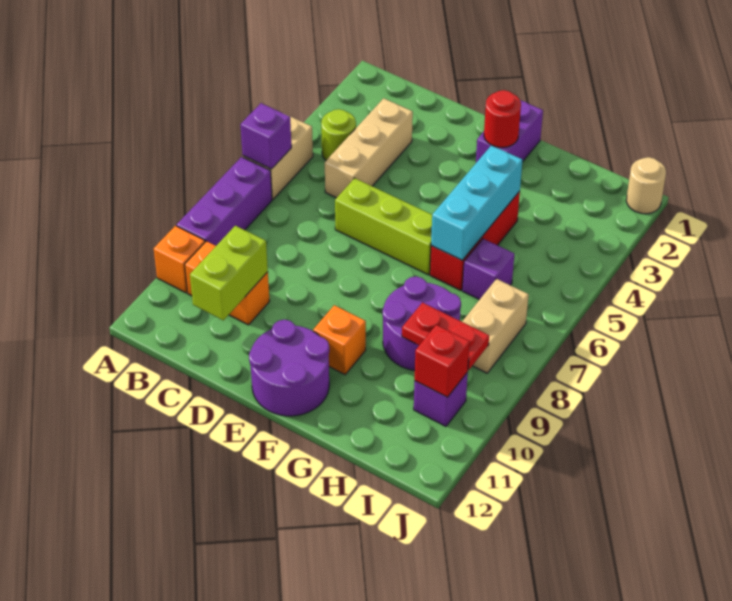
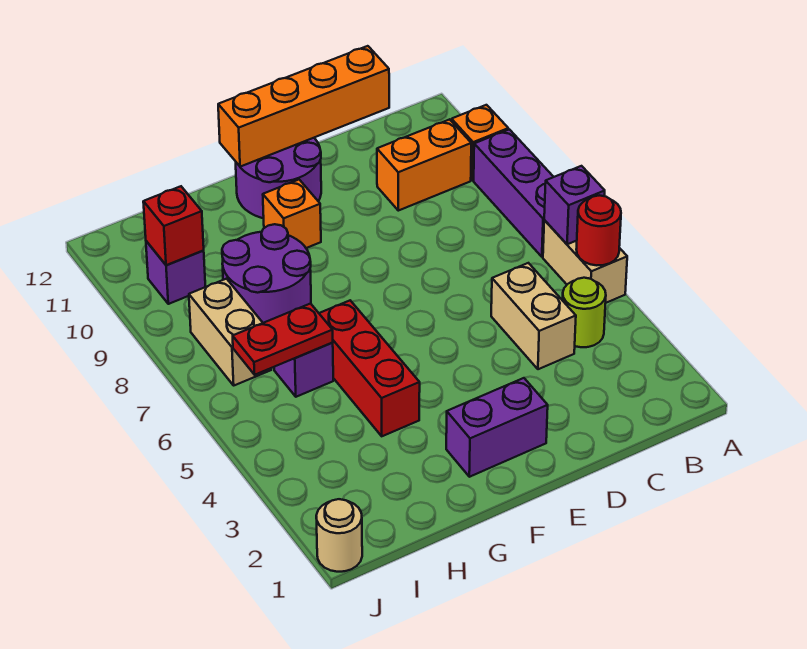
tan brick C3:C5 level 1 -> tan brick C4:C5 level 1
lime brick C10:C11 level 2 -> none
none -> orange brick C12:F12 level 2
lime brick D6:F6 level 1 -> none
purple brick F1:F2 level 1 -> purple brick E2:F2 level 1
red round brick F2 level 2 -> red round brick A5 level 2
cyan brick G4:G6 level 2 -> none
red plate H9:I9 level 2 -> red plate H6:I6 level 2

